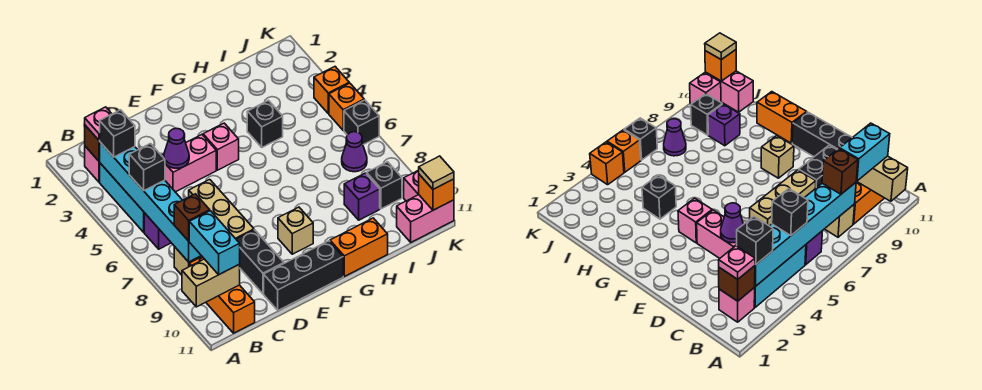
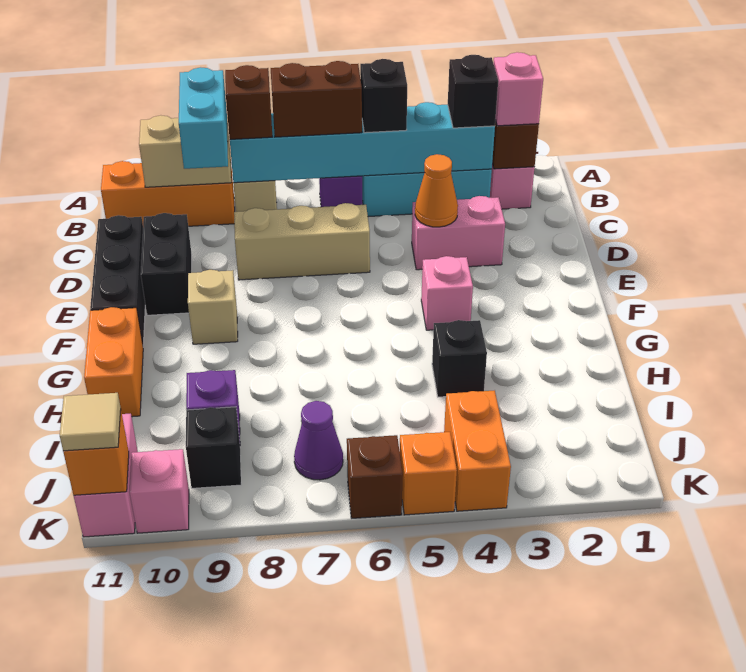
tan brick A10:B10 level 2 -> tan brick B9:B10 level 2
pink plate B2 level 3 -> pink brick B2 level 3
none -> brown brick B6:B7 level 3
cyan brick B9:B10 level 3 -> cyan brick B9:C9 level 3
pink brick D4:E4 level 1 -> pink brick D3:D4 level 1
purple cone D4 level 2 -> orange cone D4 level 2
black brick D9:D10 level 1 -> black brick D10:E10 level 1
orange brick K4 level 1 -> orange brick J4:K4 level 1
black brick K6 level 1 -> brown brick K6 level 1

